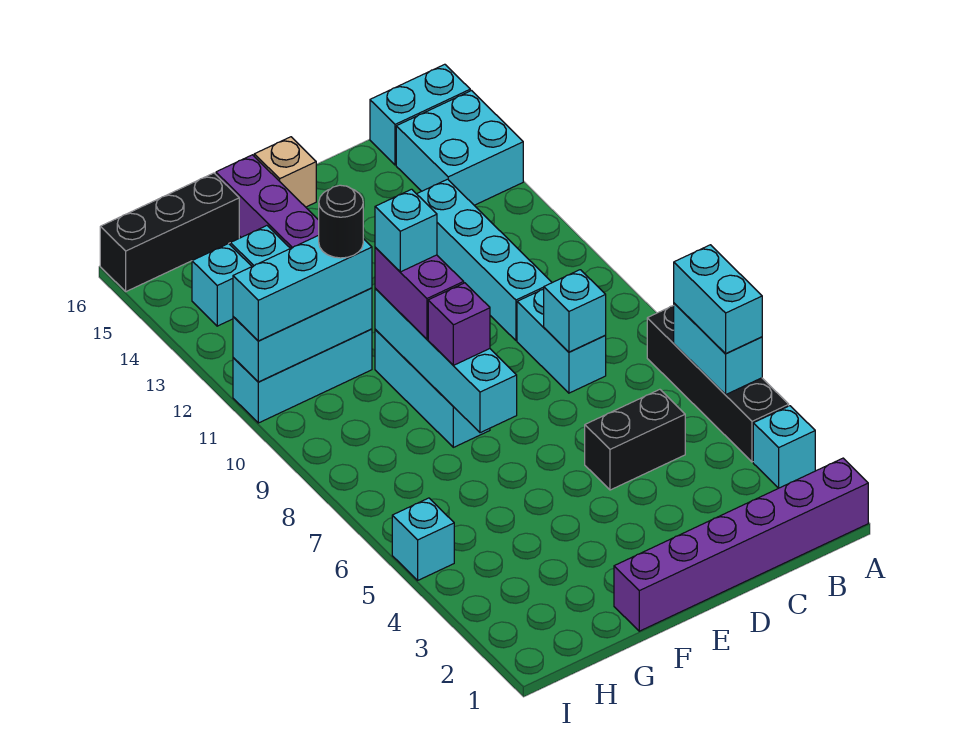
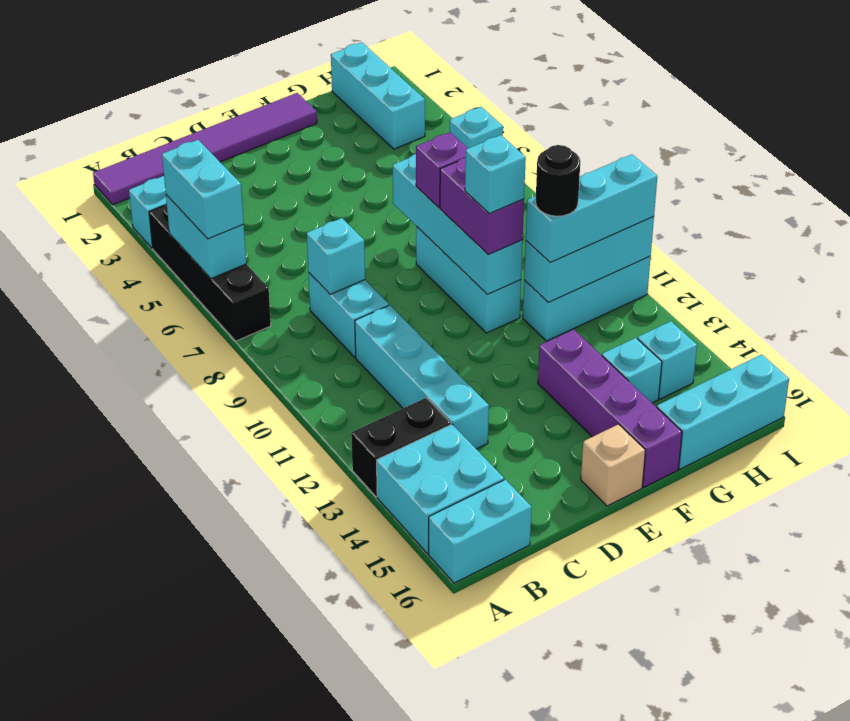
purple brick A1:F1 level 1 -> purple tile A1:F1 level 1
black brick C5:D5 level 1 -> black brick A13:B13 level 1
black brick G16:I16 level 1 -> cyan brick G16:I16 level 1
none -> cyan brick H1:H3 level 1

